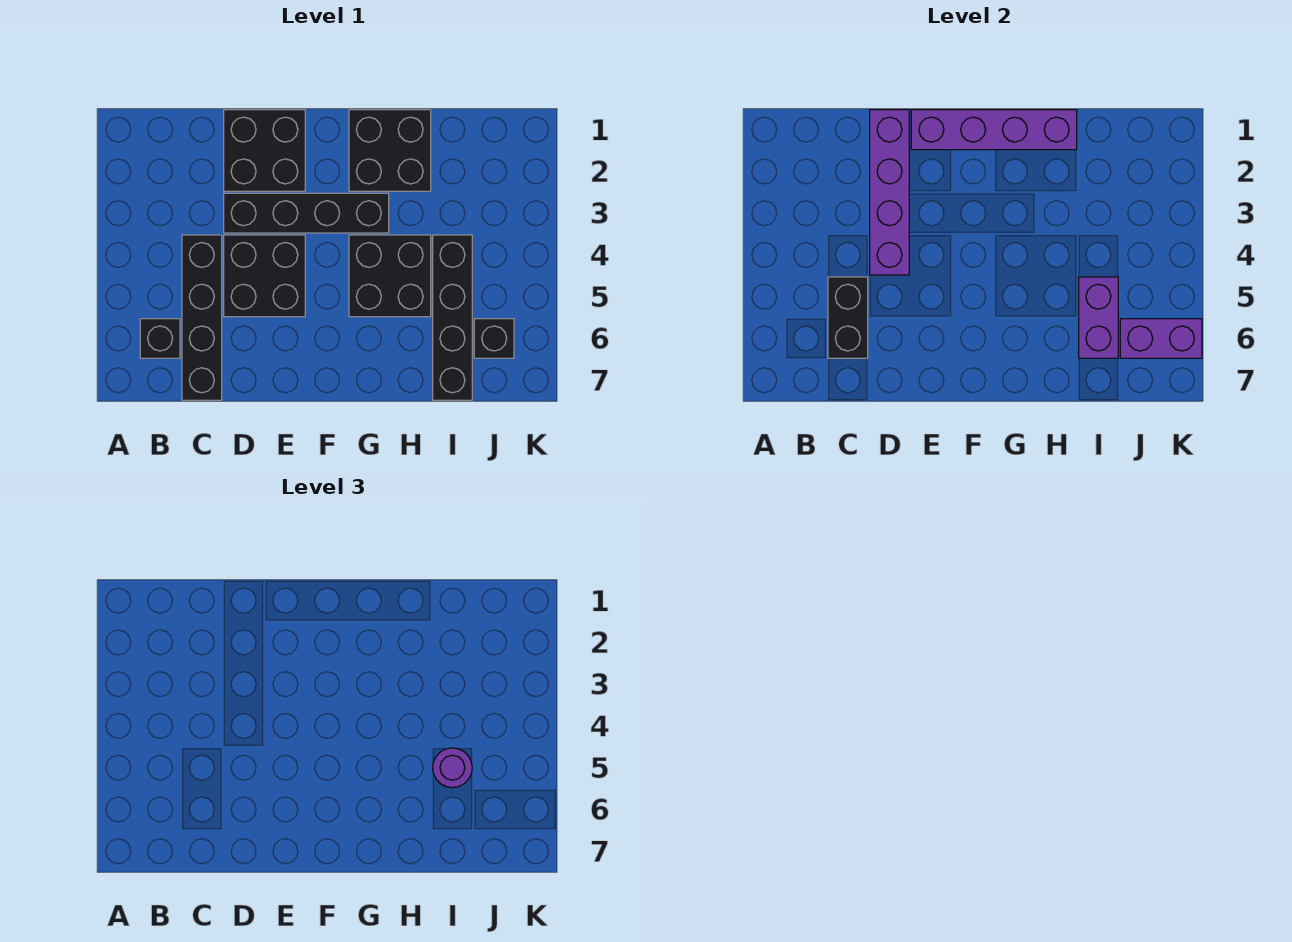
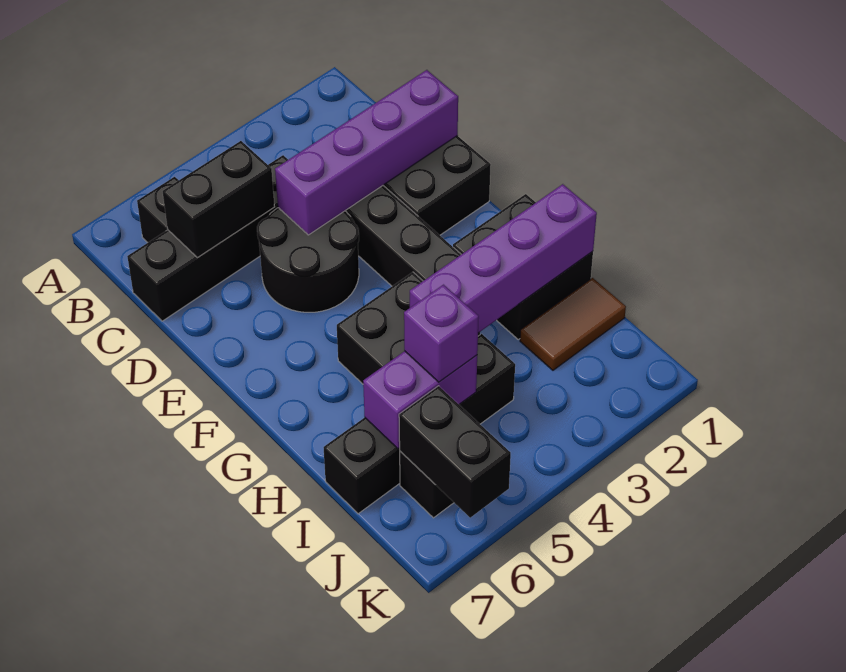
black brick D4:E5 level 1 -> black round brick D4:E5 level 1
purple brick E1:H1 level 2 -> purple brick H1:H4 level 2
none -> brown tile I1:I2 level 1
purple round brick I5 level 3 -> purple brick I5 level 3
purple brick J6:K6 level 2 -> black brick J6:K6 level 2

